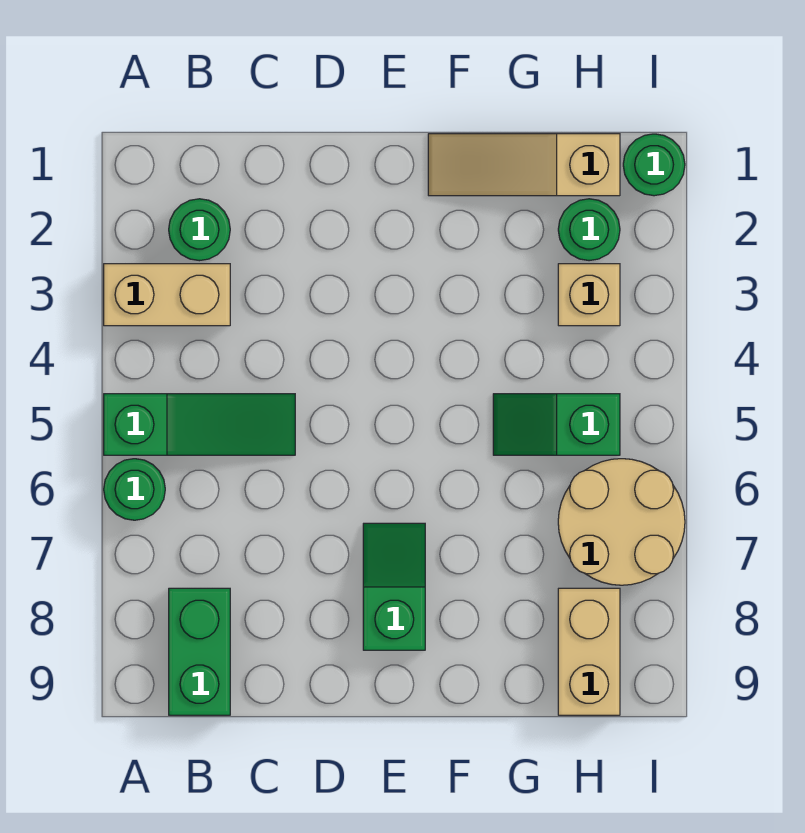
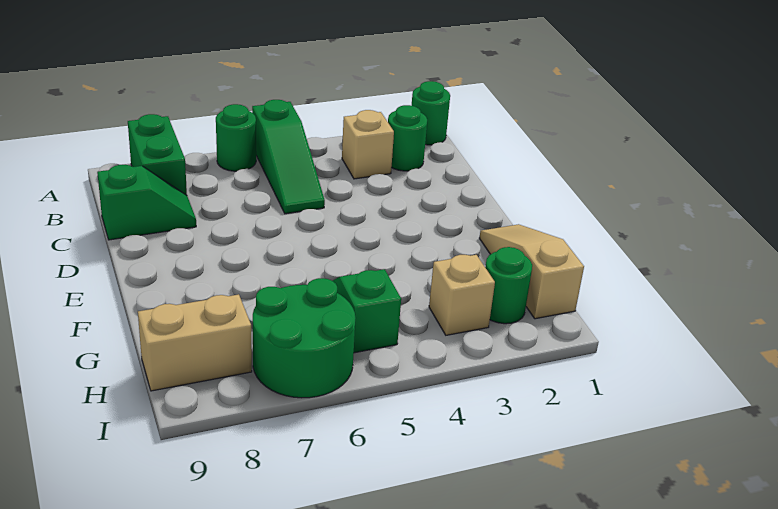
tan brick A3:B3 level 1 -> tan brick B3 level 1
green brick B8:B9 level 1 -> green brick A8:B8 level 1
green slope E7:E8 level 1 top 8 -> green slope C8:C9 level 1 top 9
tan round brick H6:I7 level 1 -> green round brick H6:I7 level 1
green round brick I1 level 1 -> green round brick A1 level 1

